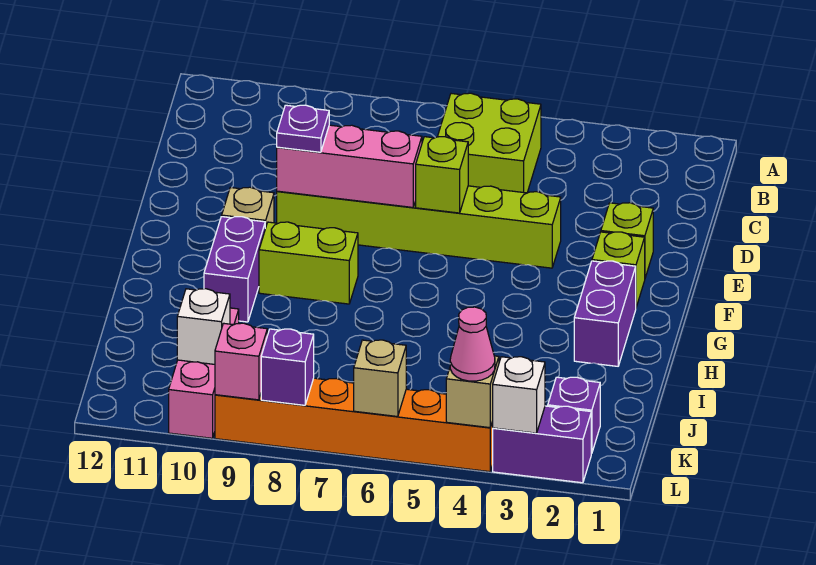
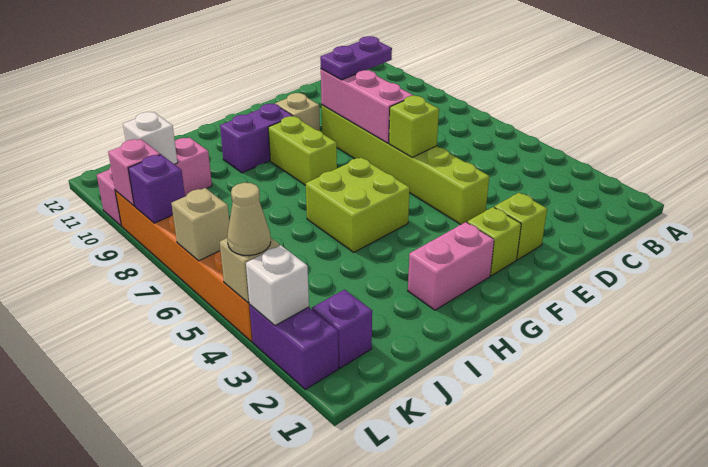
lime brick B5:C6 level 1 -> lime brick G5:H6 level 1
purple plate E9 level 3 -> purple plate D9:E9 level 3
purple brick G2:H2 level 1 -> pink brick G2:H2 level 1
pink cone L4 level 3 -> tan cone L4 level 3

